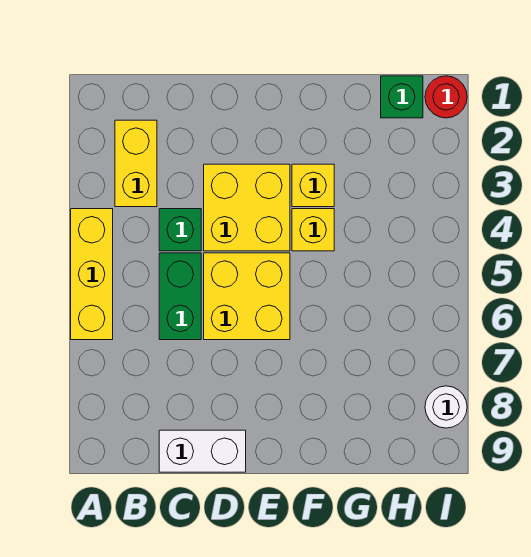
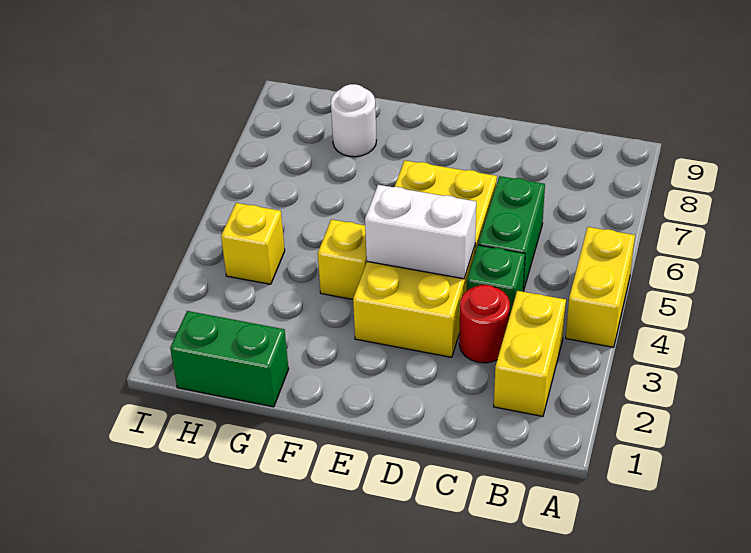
yellow brick A4:A6 level 1 -> yellow brick A4:A5 level 1
white brick C9:D9 level 1 -> white brick D4:E4 level 2
yellow brick F3 level 1 -> yellow brick H4 level 1
green brick H1 level 1 -> green brick G1:H1 level 1
red round brick I1 level 1 -> red round brick C3 level 1
white round brick I8 level 1 -> white round brick G8 level 1

